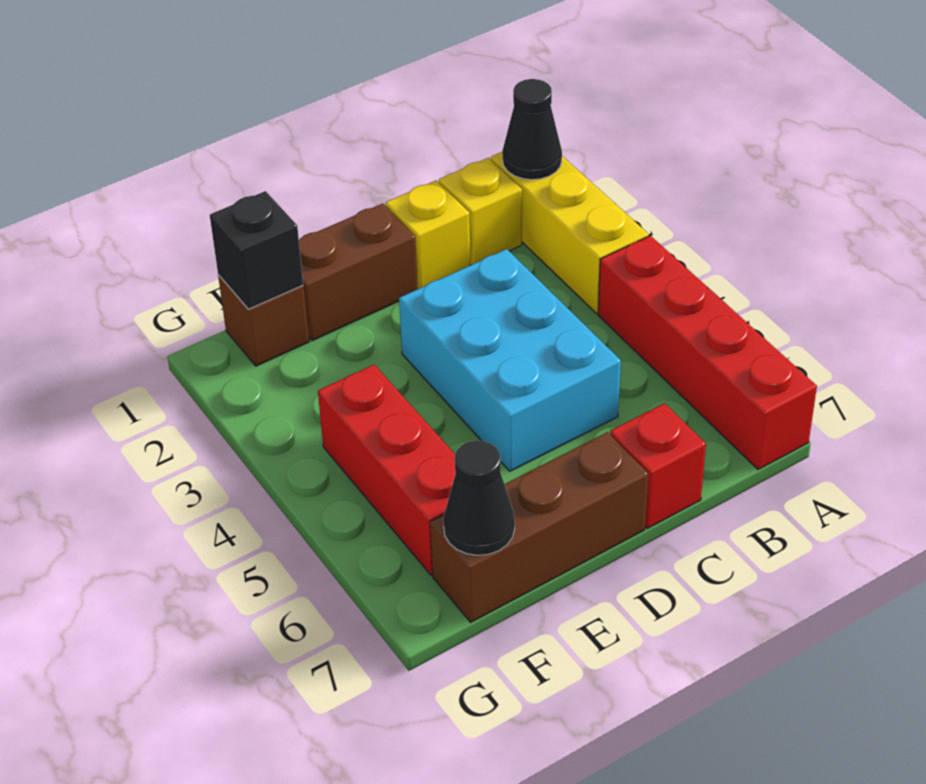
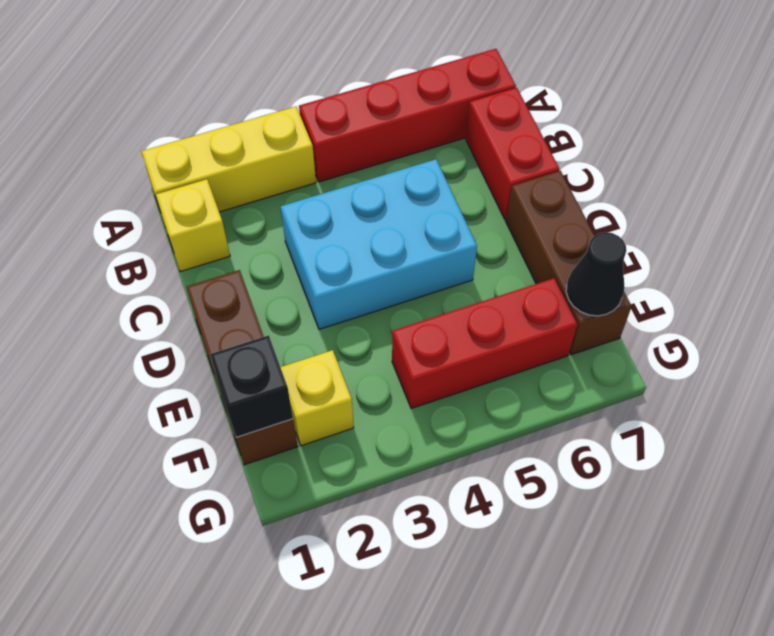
black cone A1 level 2 -> none
yellow brick C1 level 1 -> yellow brick F2 level 1
red brick C7 level 1 -> red brick B7:C7 level 1

